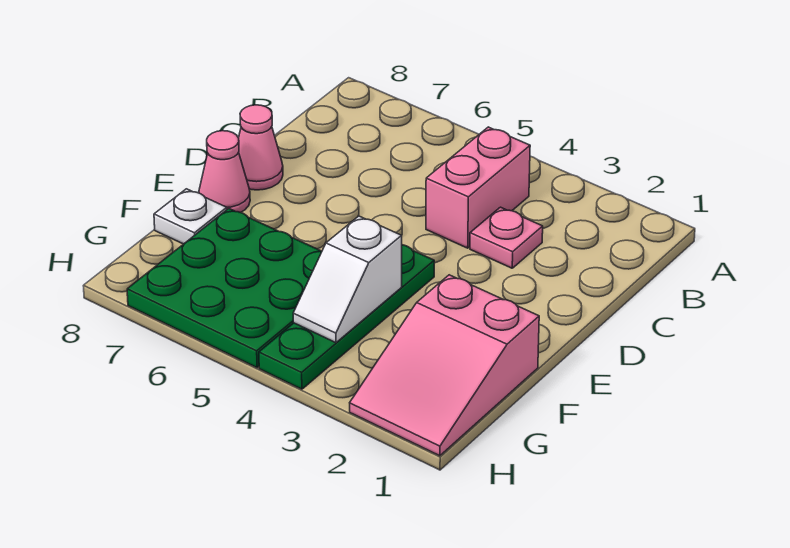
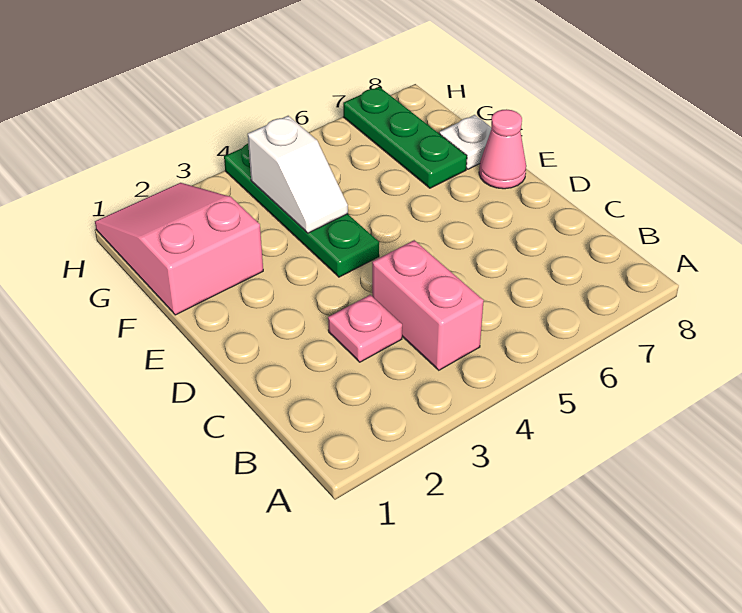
pink cone D8 level 1 -> none
white slope F4:G4 level 2 top F -> white slope F4:G4 level 2 top G
green plate F5:H7 level 1 -> green plate F7:H7 level 1

